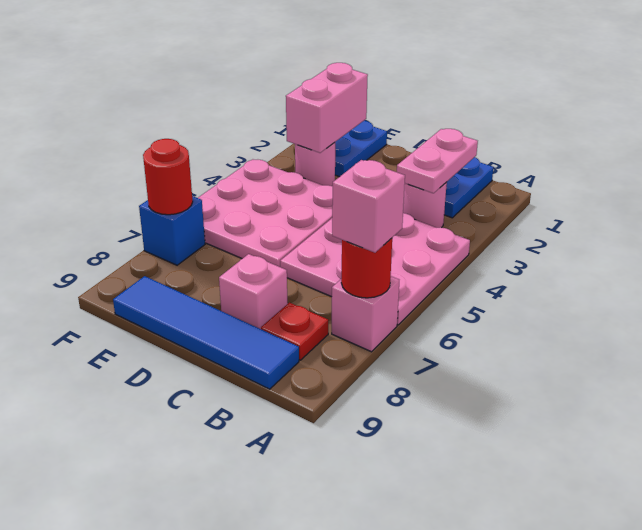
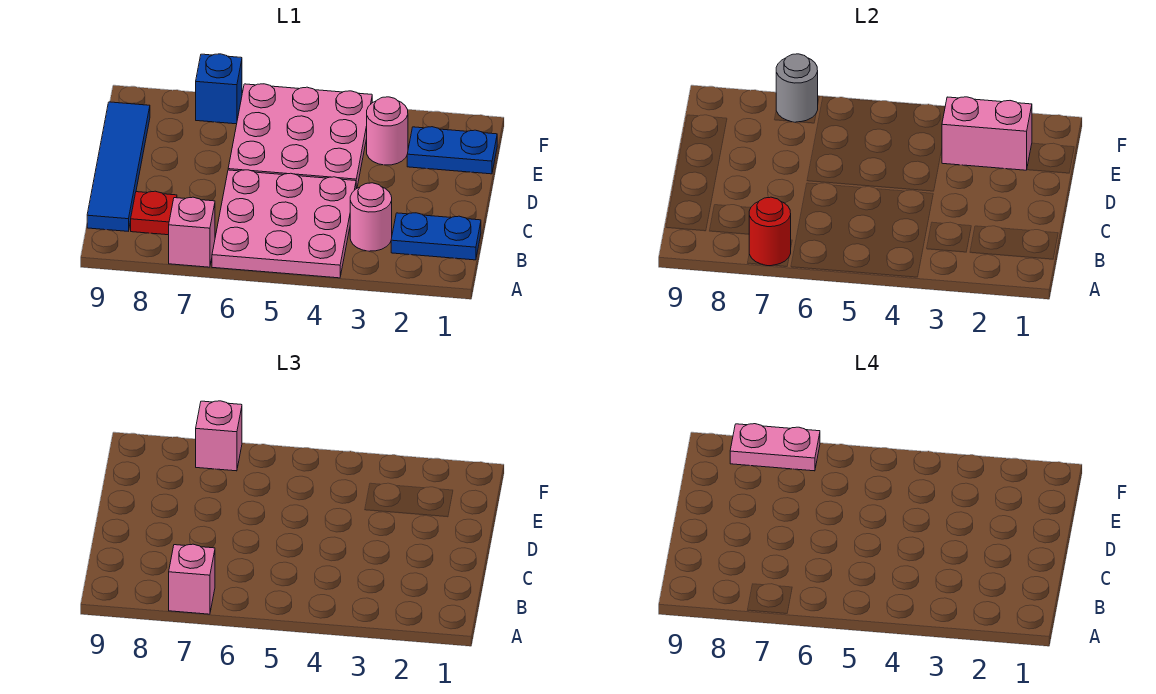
pink plate B2:B3 level 2 -> pink plate F7:F8 level 4
pink brick C8 level 1 -> pink brick F7 level 3
red round brick F7 level 2 -> grey round brick F7 level 2

